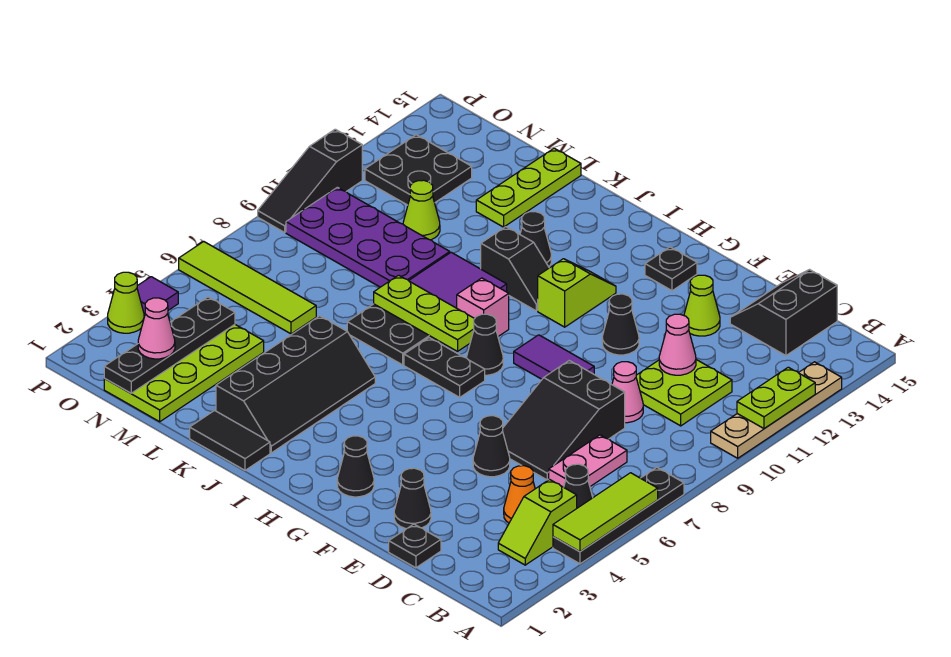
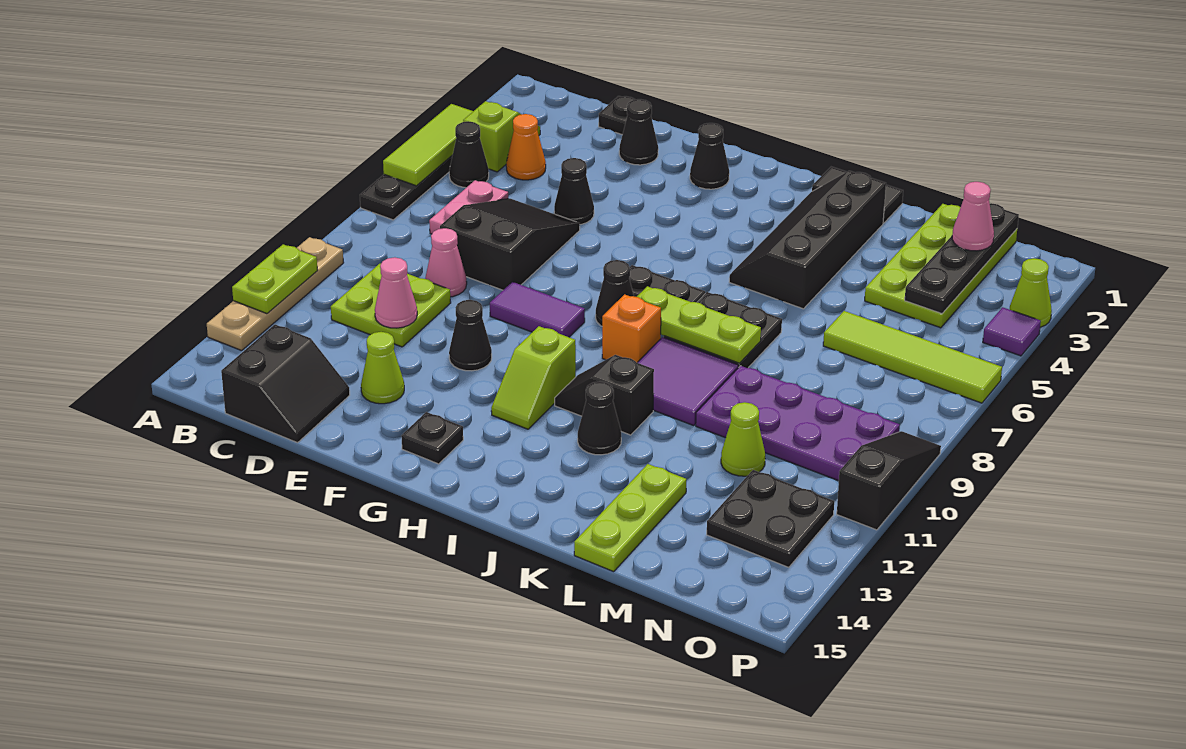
pink brick I9 level 1 -> orange brick I9 level 1

